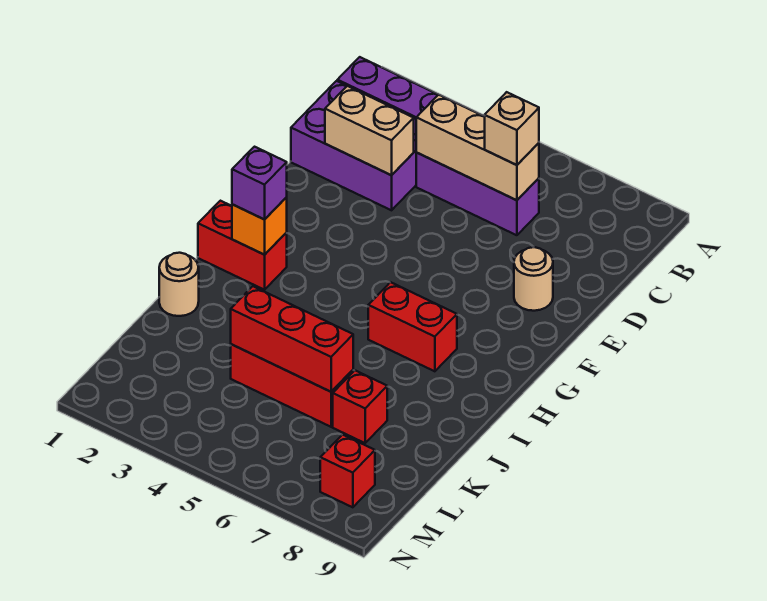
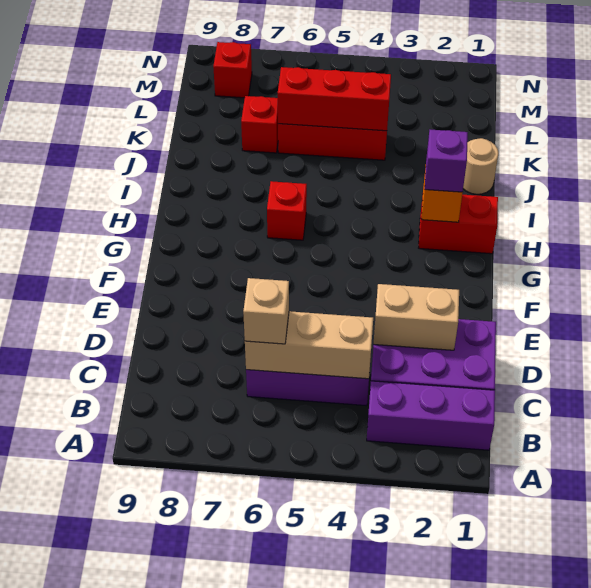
tan round brick E8 level 1 -> none
red brick H6:H7 level 1 -> red brick H6 level 1

